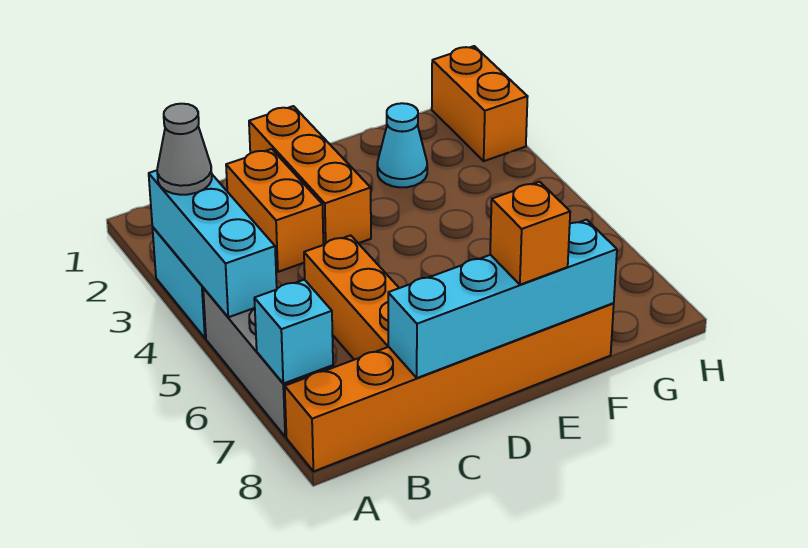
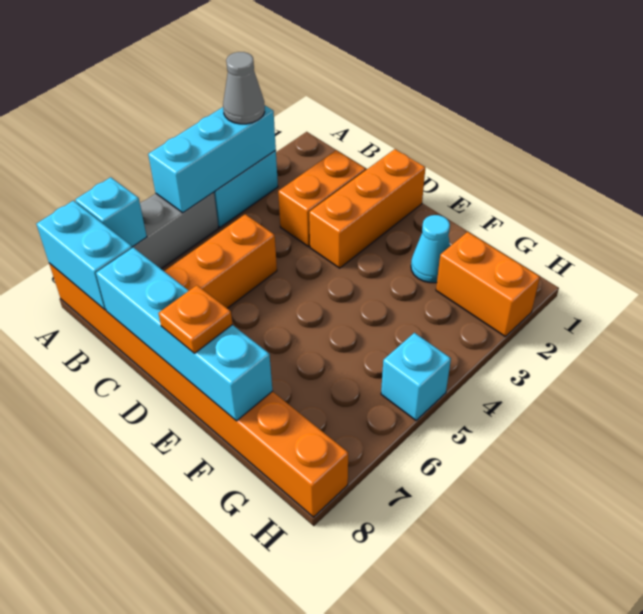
orange brick A8:F8 level 1 -> orange brick A8:H8 level 1
none -> cyan brick A8:B8 level 2
orange brick E8 level 3 -> orange plate E8 level 3
orange brick H1:H2 level 1 -> orange brick G2:H2 level 1
none -> cyan brick H5 level 1

